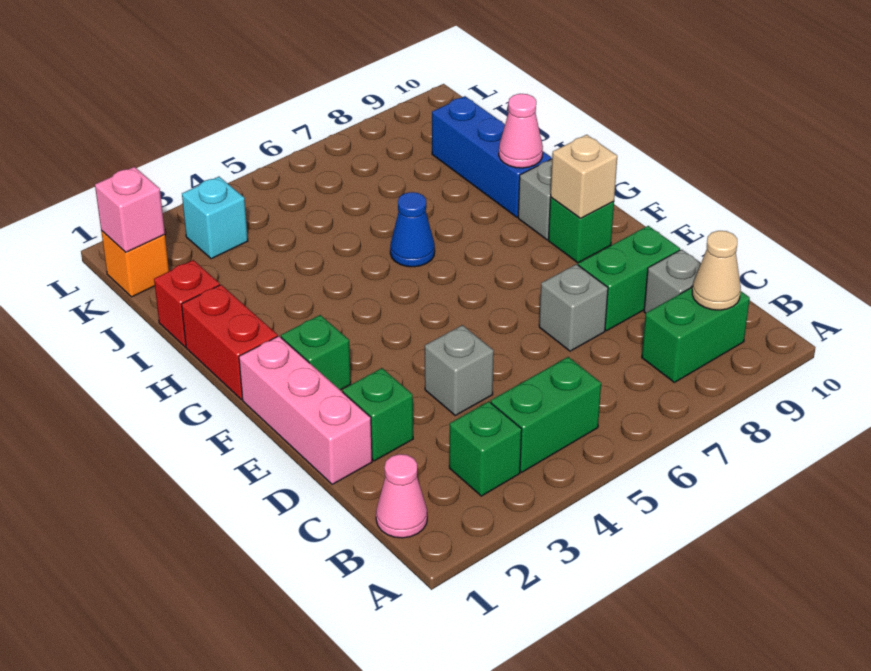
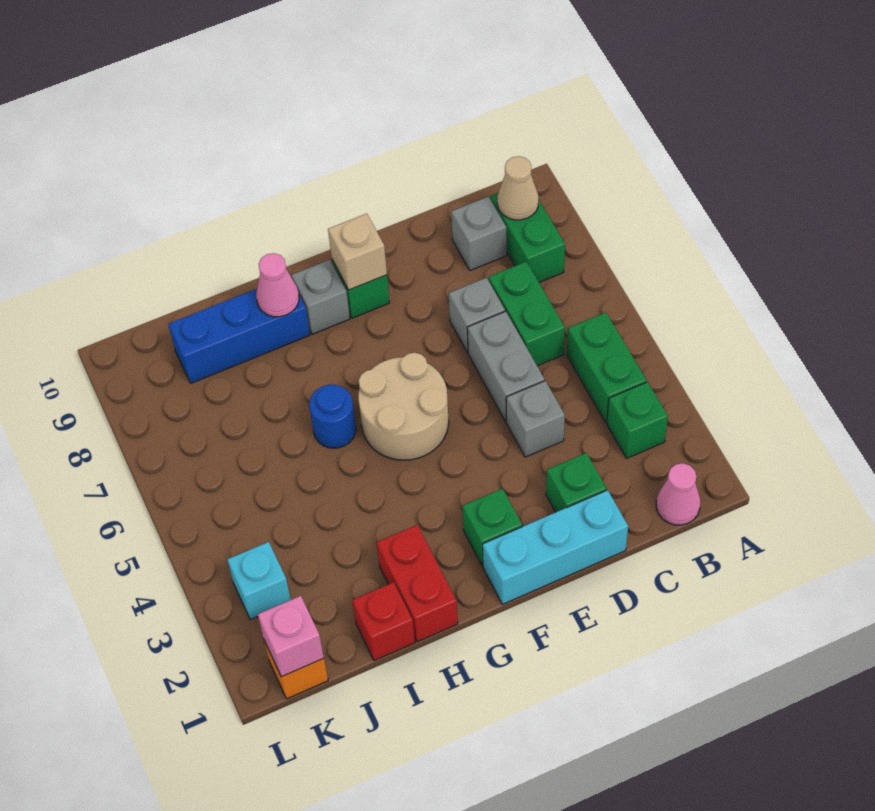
pink brick D1:F1 level 1 -> cyan brick D1:F1 level 1
none -> grey brick D5:D6 level 1
green brick D8:D9 level 1 -> green brick C6:C7 level 1
none -> tan round brick F5:G6 level 1
red brick G1:H1 level 1 -> red brick H1:H2 level 1
blue cone H6 level 1 -> blue round brick H6 level 1

